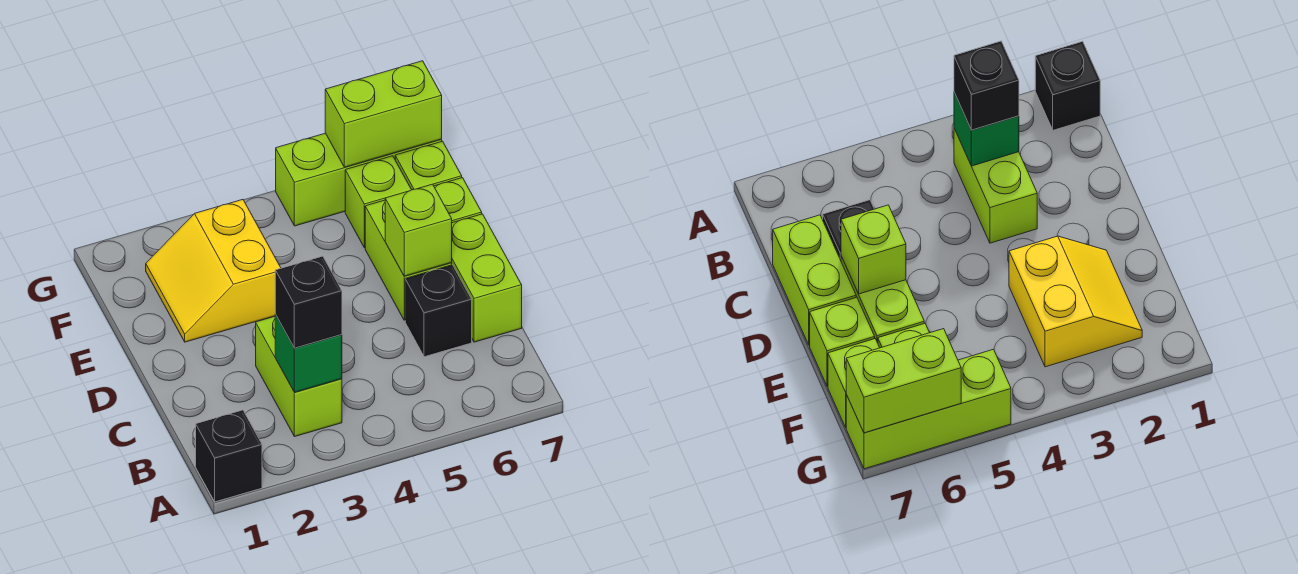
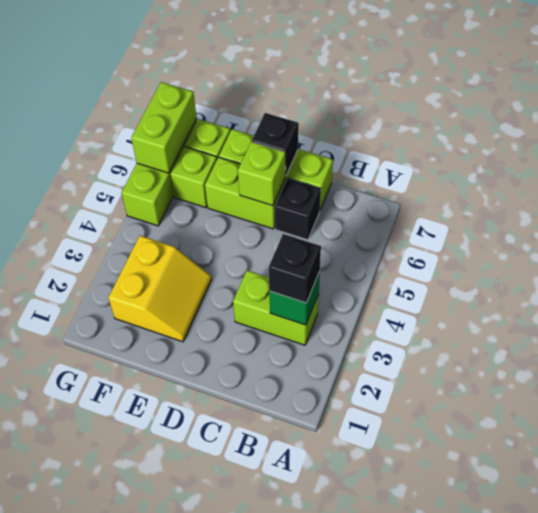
black brick A1 level 1 -> black brick D7 level 2
yellow slope E2:F3 level 1 top 3 -> yellow slope E2:F3 level 1 top F

